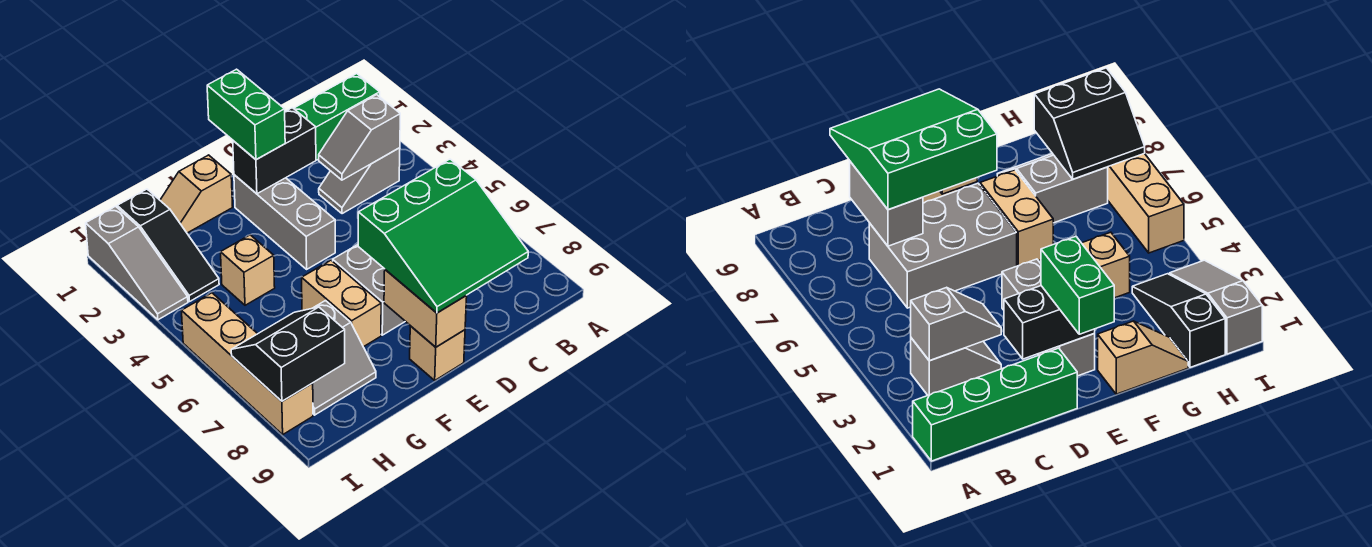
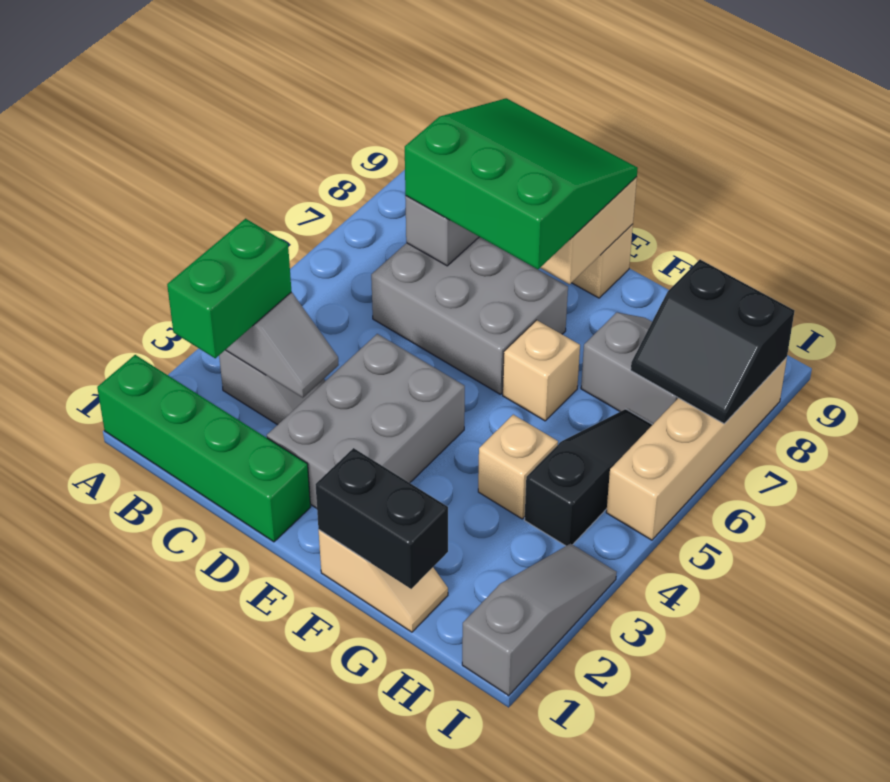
black brick D2:E2 level 2 -> black brick F1:G1 level 2
green brick E1:E2 level 3 -> green brick B2:B3 level 3
grey brick E2:E4 level 1 -> grey brick D2:E4 level 1
tan brick F6:F7 level 1 -> tan brick F6 level 1
black slope H1:H3 level 1 top 1 -> black slope H4:H6 level 1 top 4

